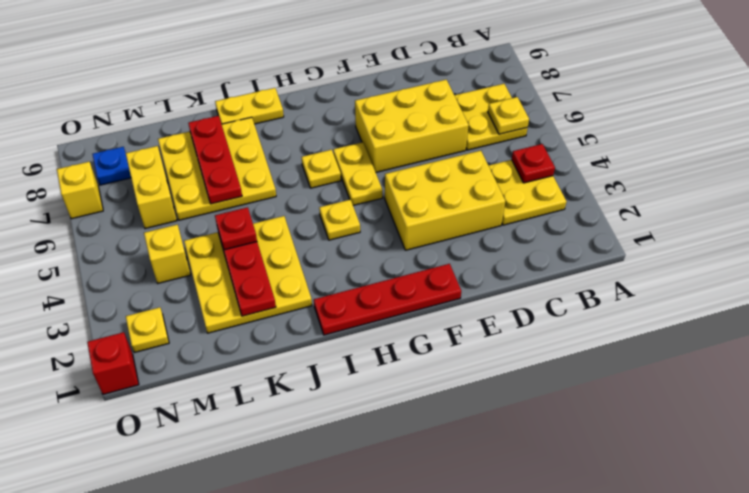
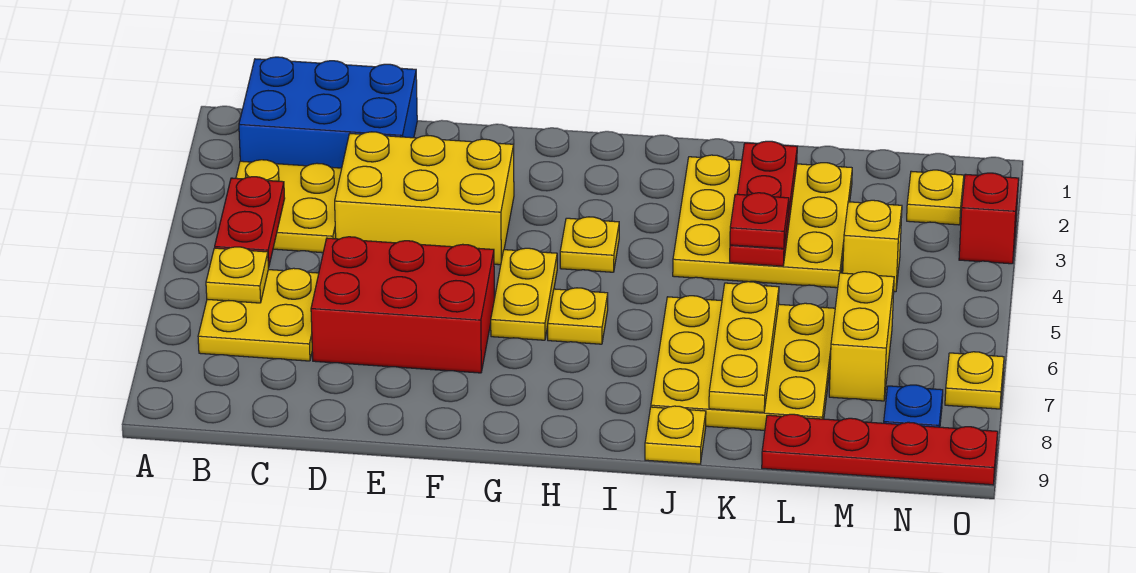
none -> blue brick B1:D2 level 1
red plate B4 level 2 -> red plate B4:B5 level 2
yellow brick D6:F7 level 1 -> red brick D6:F7 level 1
red plate F1:I1 level 1 -> red plate L9:O9 level 1
yellow plate I9:J9 level 1 -> yellow plate J9 level 1
red plate K6:K8 level 2 -> yellow plate K6:K8 level 2
red brick O1 level 1 -> red brick O3 level 1
yellow brick O7 level 1 -> yellow plate O7 level 1

